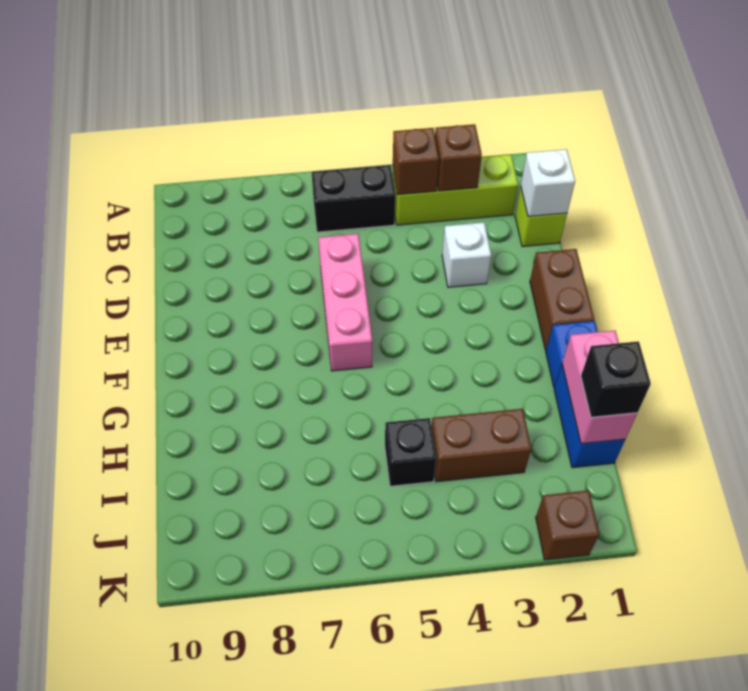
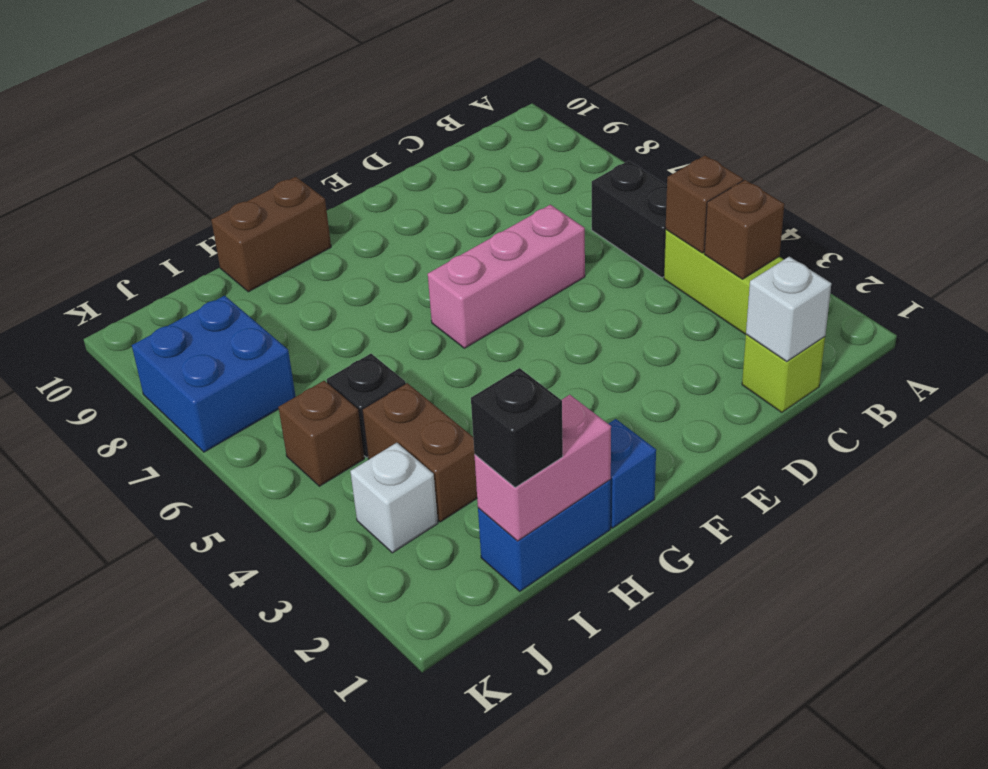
white brick D3 level 1 -> white brick J3 level 1
brown brick E1:F1 level 1 -> brown brick G10:H10 level 1
none -> blue brick J7:K8 level 1
brown brick K2 level 1 -> brown brick J5 level 1

